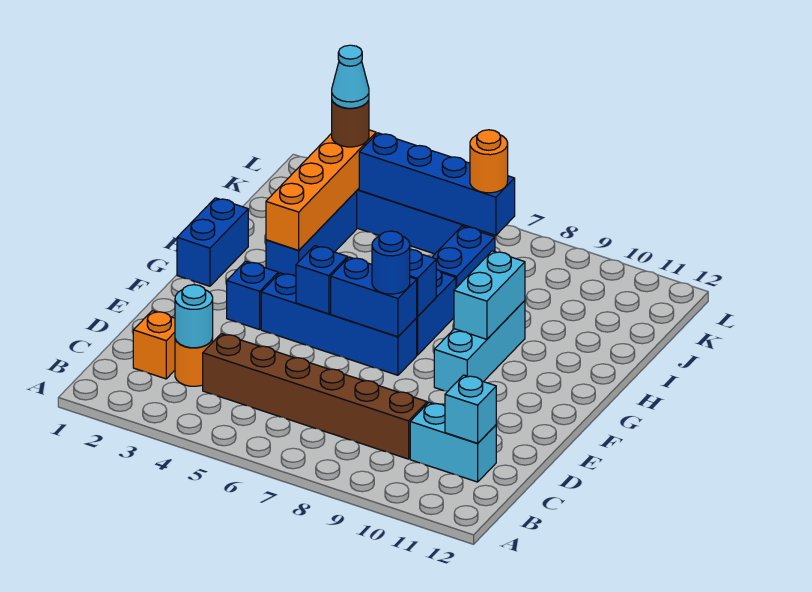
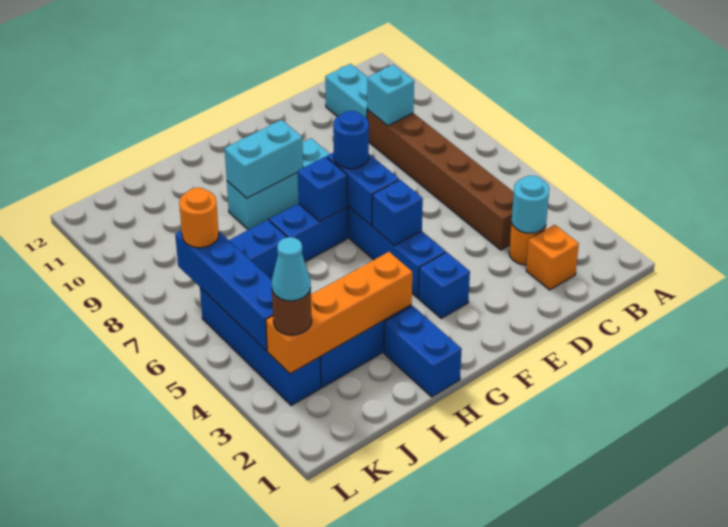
cyan brick C11 level 2 -> cyan brick C9 level 2
blue brick G1:H1 level 1 -> blue brick H1:H2 level 1

